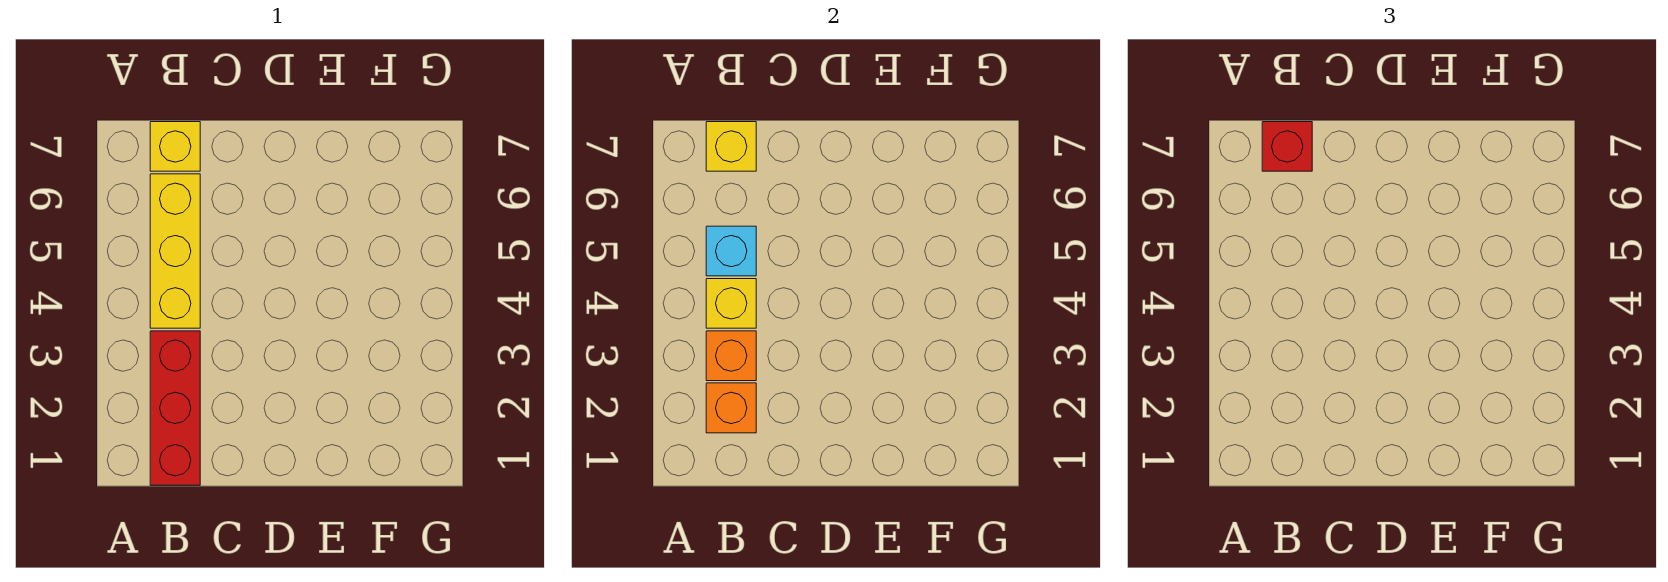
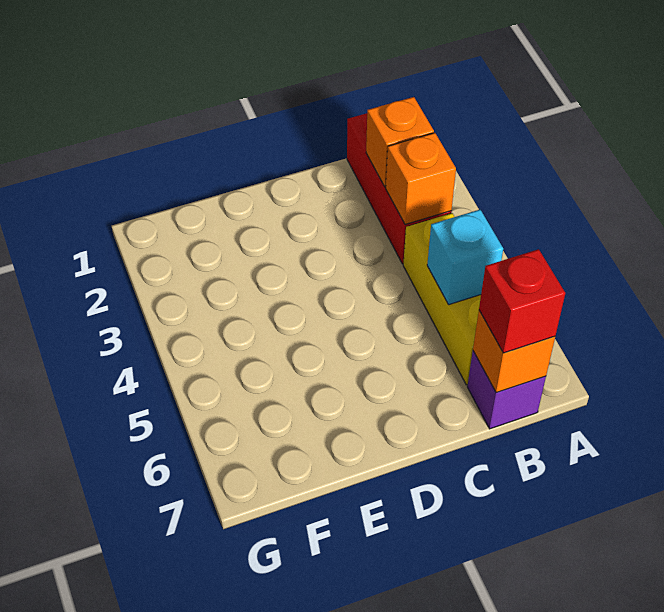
yellow brick B4 level 2 -> none
yellow brick B7 level 1 -> purple brick B7 level 1
yellow brick B7 level 2 -> orange brick B7 level 2

